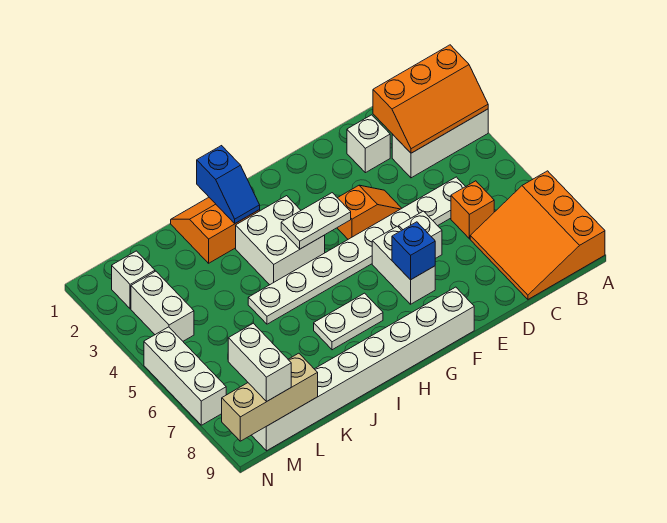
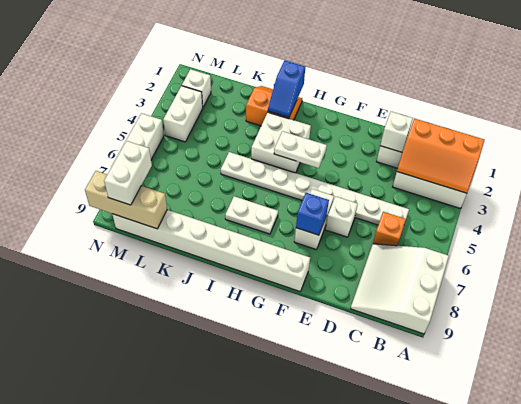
orange slope A7:C9 level 1 top A -> white slope A7:C9 level 1 top A
none -> white brick D2 level 2
orange slope E4:F4 level 1 top F -> none

